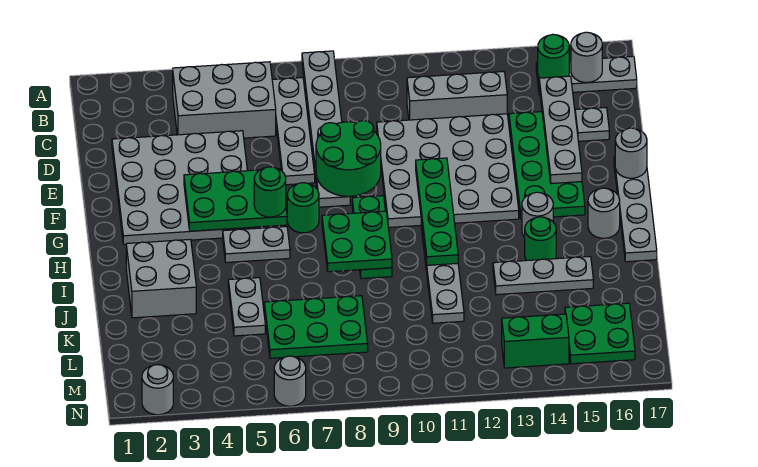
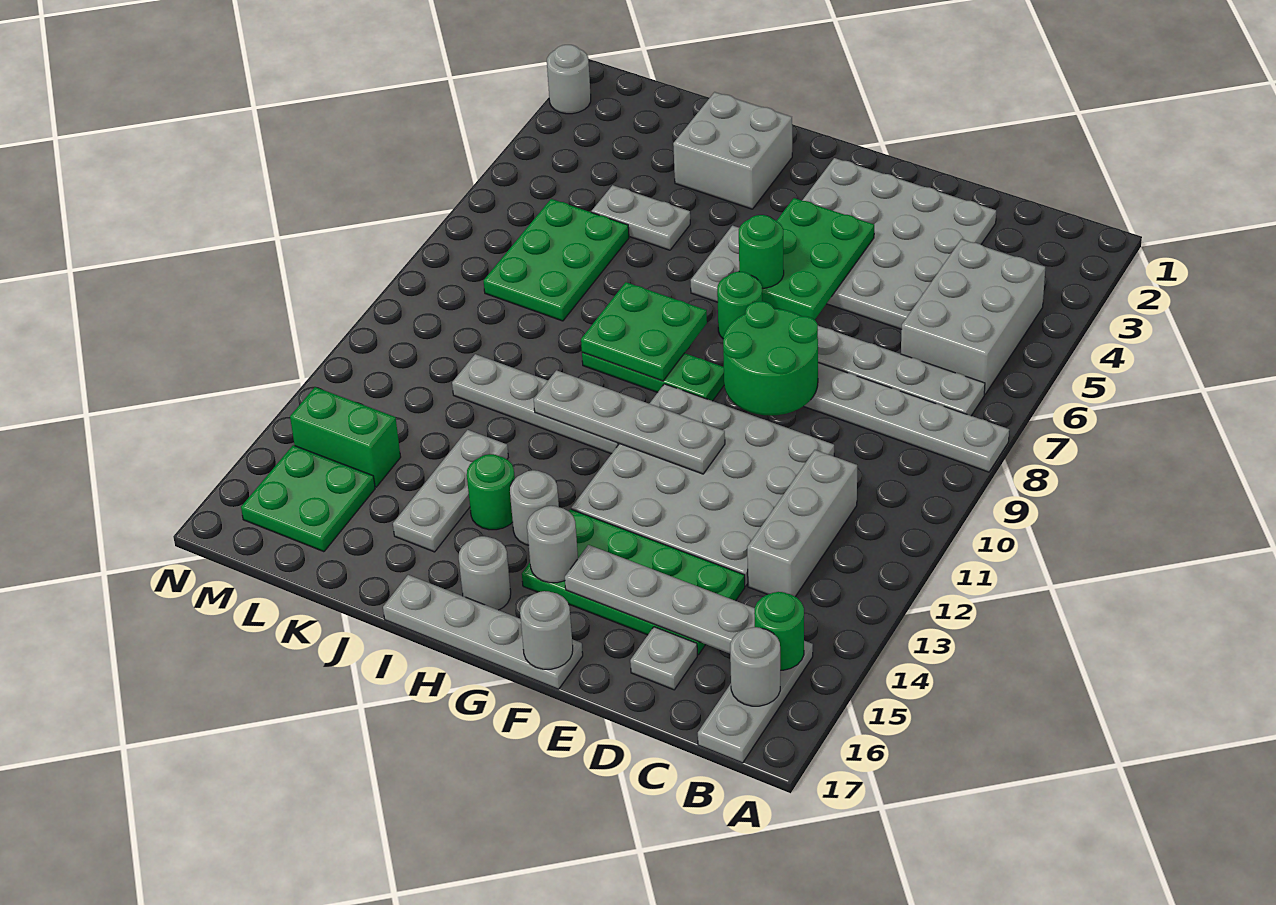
green plate F11:I11 level 2 -> grey plate F11:I11 level 2
green brick M13:M14 level 1 -> green brick L14:M14 level 1
grey round brick N6 level 1 -> grey round brick G15 level 2

